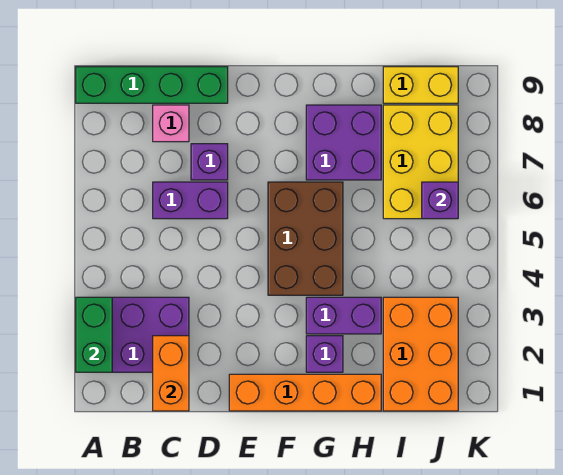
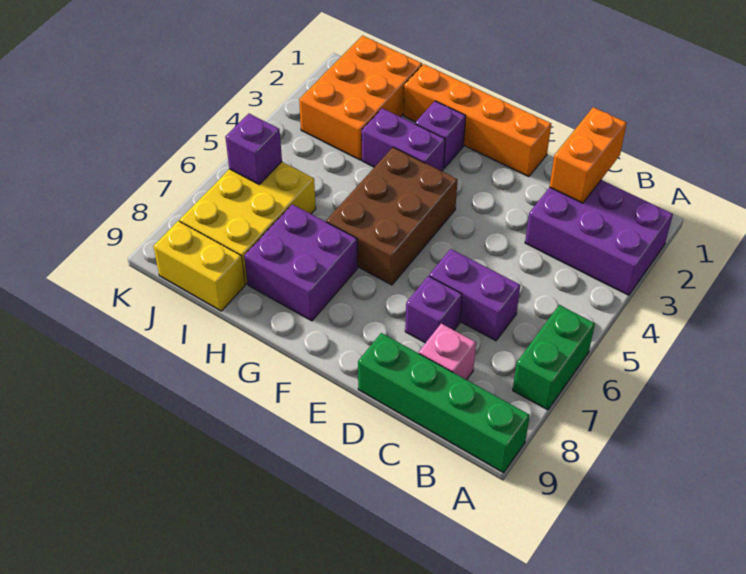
green brick A2:A3 level 2 -> green brick A6:A7 level 1

